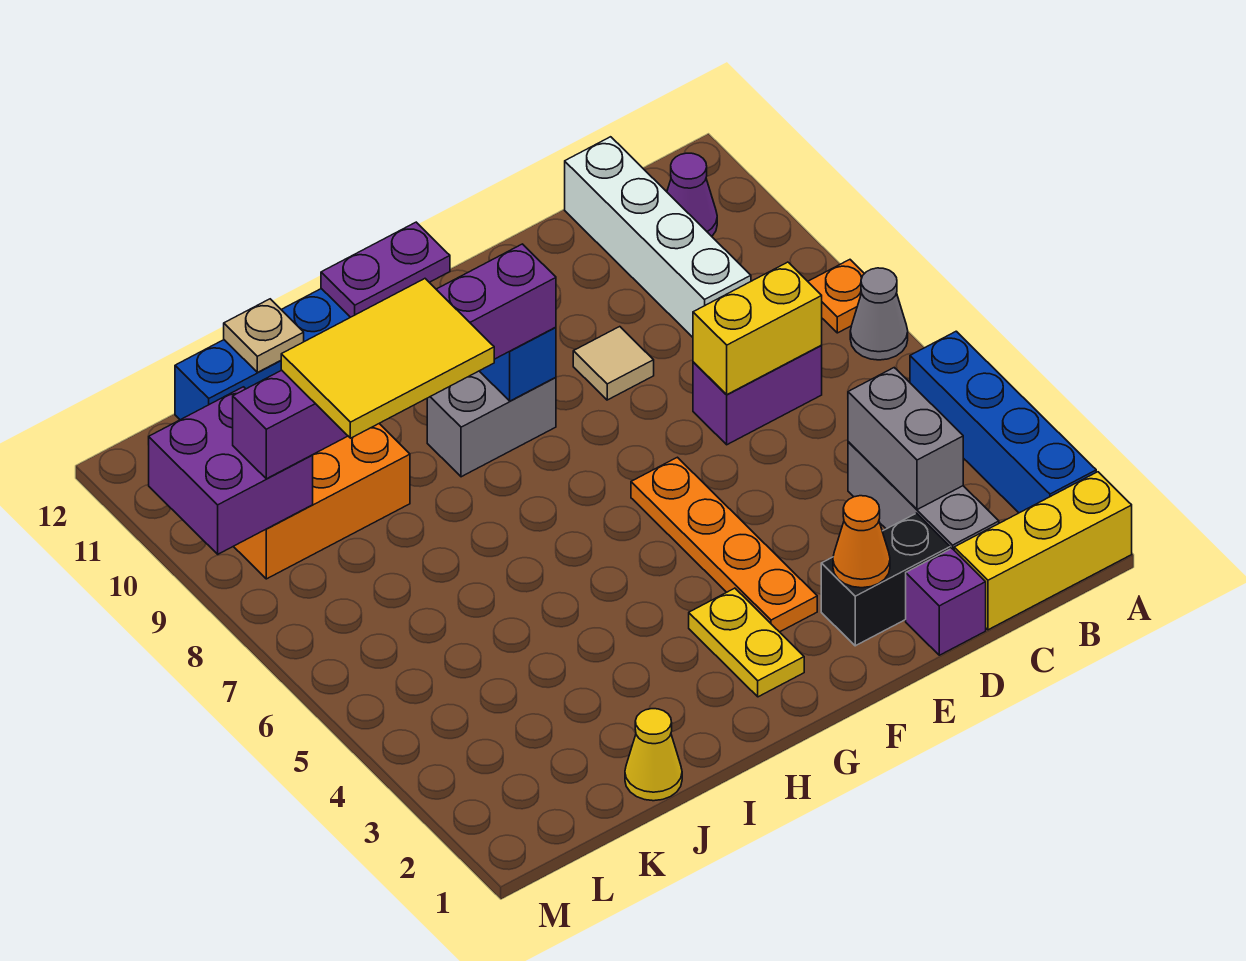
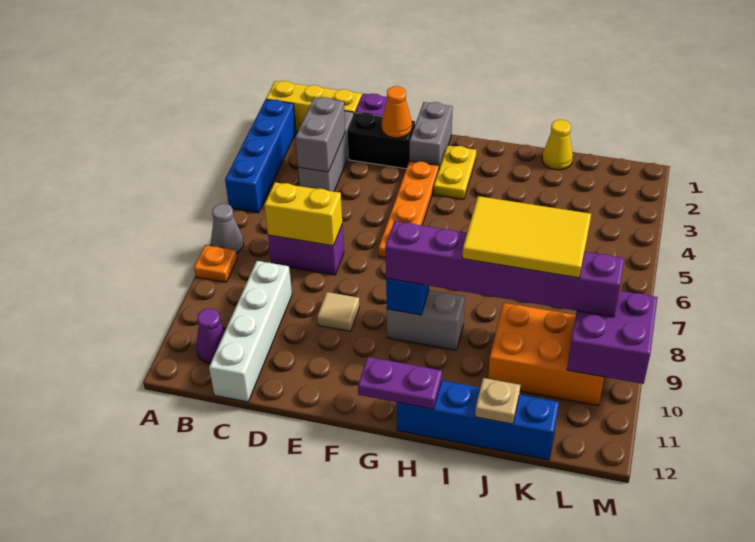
none -> grey brick F1:F2 level 1

